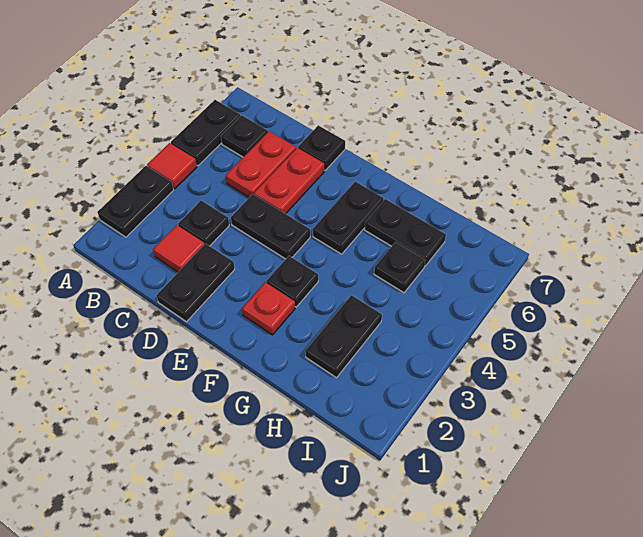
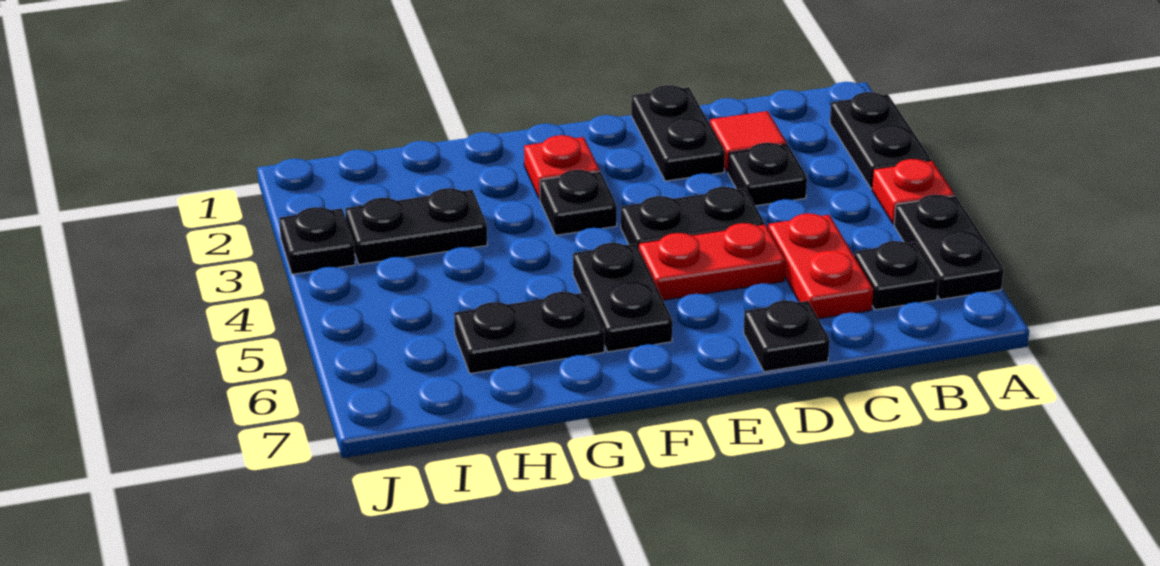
red tile A4 level 1 -> red plate A4 level 1
red plate D5:D6 level 1 -> red plate D5:E5 level 1
black plate H2:H3 level 1 -> black plate H3:I3 level 1
black plate H5 level 1 -> black plate J3 level 1

